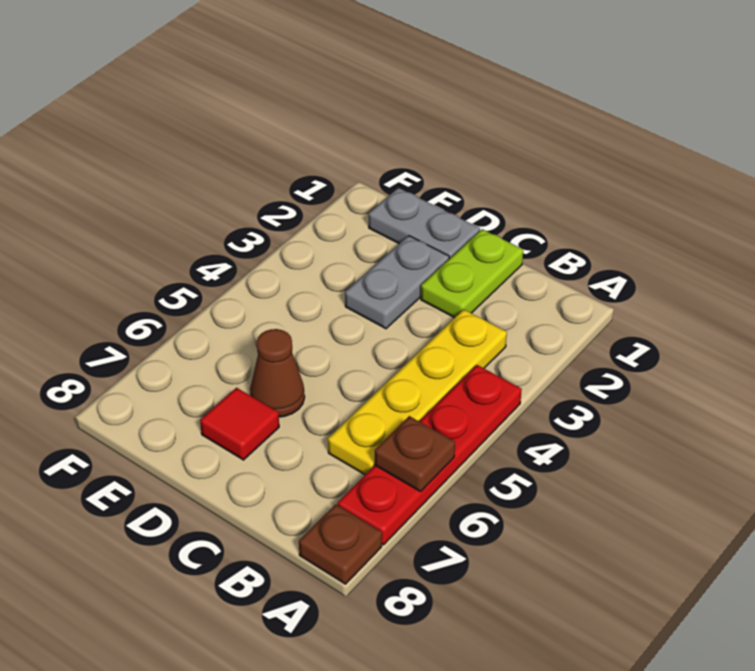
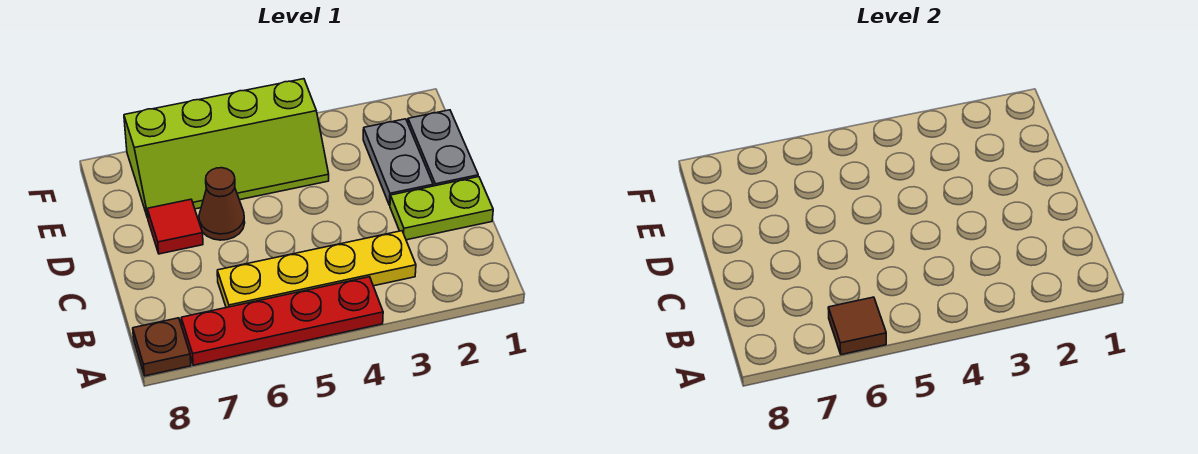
brown plate A6 level 2 -> brown tile A6 level 2
grey plate D2:D3 level 1 -> grey plate D2:E2 level 1
none -> lime slope E4:F7 level 1 top F

